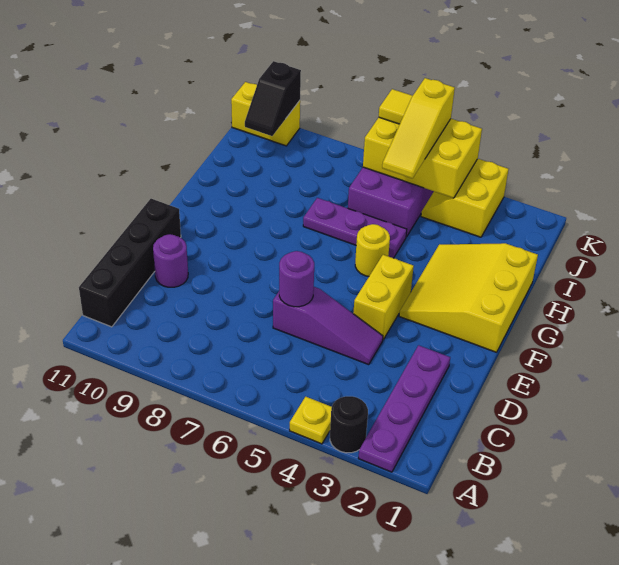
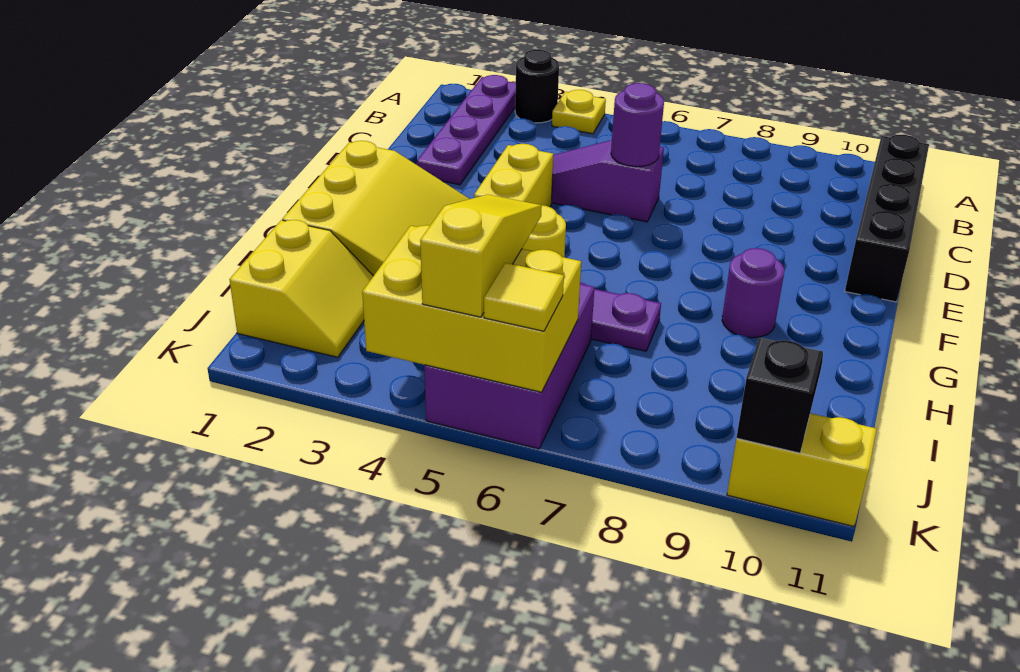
purple round brick D10 level 1 -> purple round brick G9 level 1
yellow slope J3:K4 level 1 top 3 -> yellow slope I1:J2 level 1 top 1

